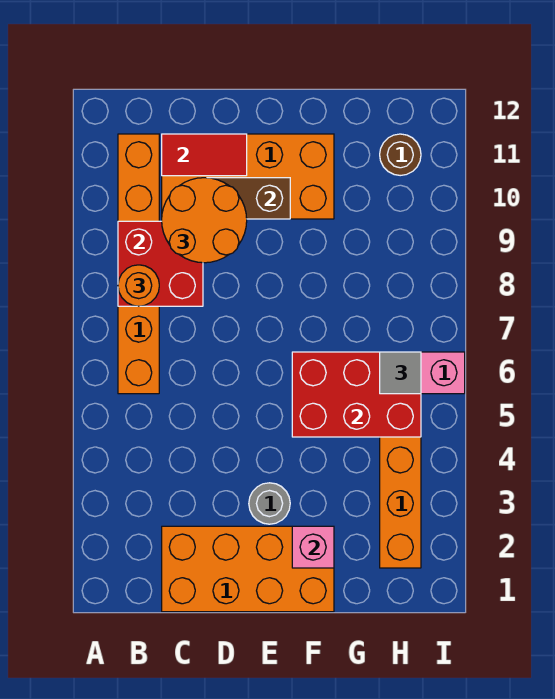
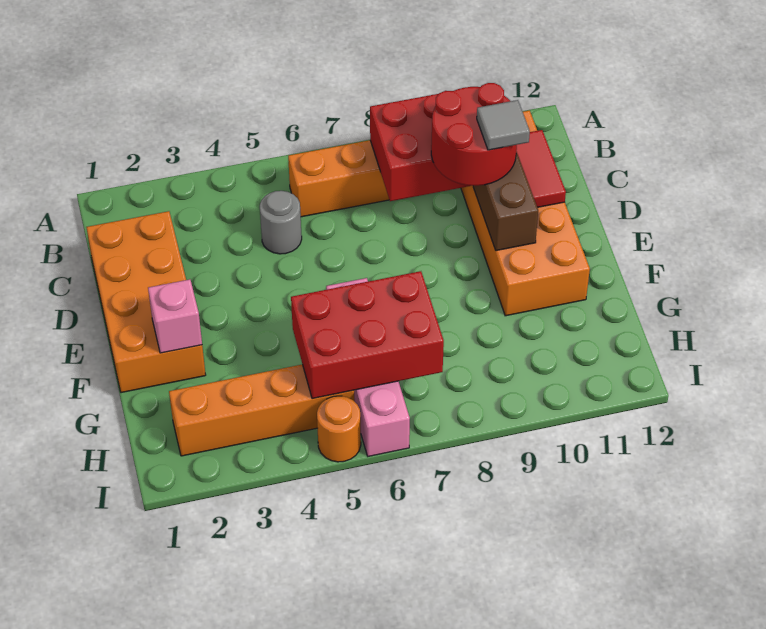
orange round brick B8 level 3 -> orange round brick I5 level 1
orange round brick C9:D10 level 3 -> red round brick C9:D10 level 3
grey round brick E3 level 1 -> grey round brick C5 level 1
red brick F5:H6 level 2 -> red brick G5:H7 level 2
grey tile H6 level 3 -> grey tile D10 level 4
brown round brick H11 level 1 -> none

